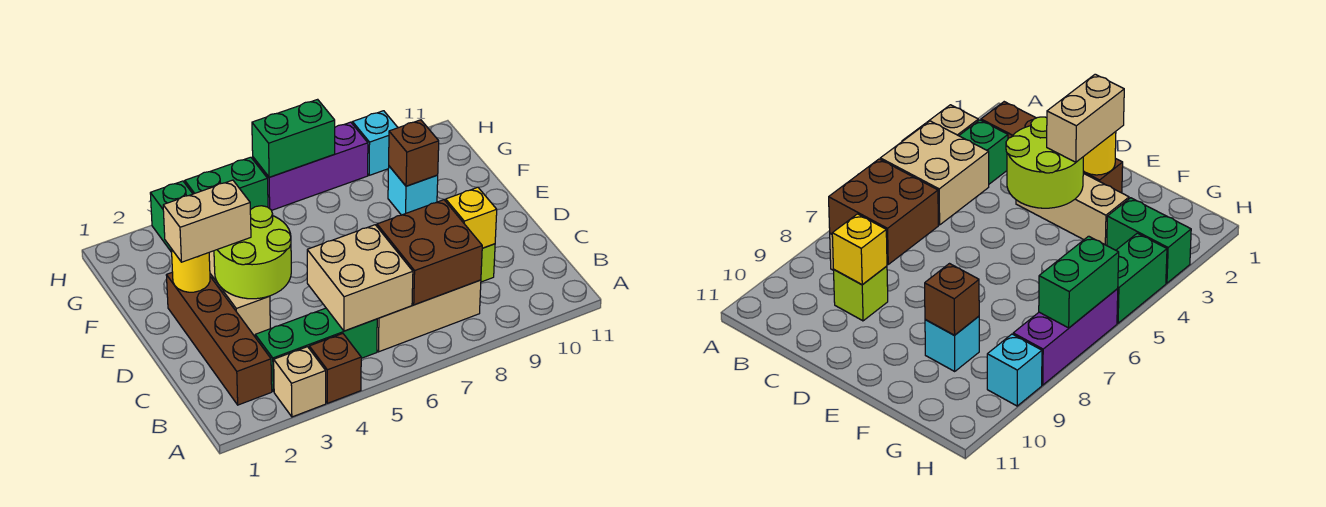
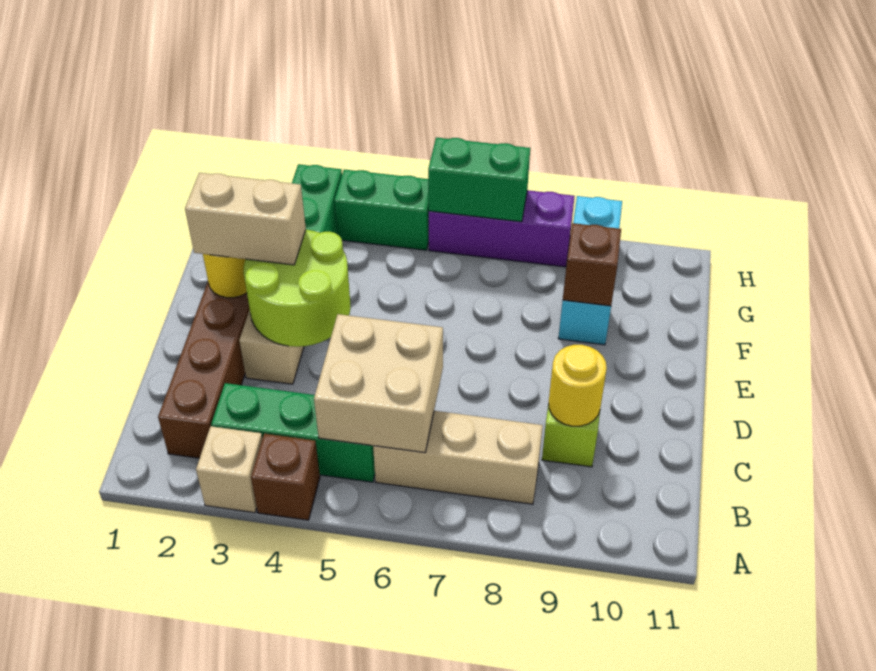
brown brick B7:C8 level 2 -> none
yellow brick C9 level 2 -> yellow round brick C9 level 2

